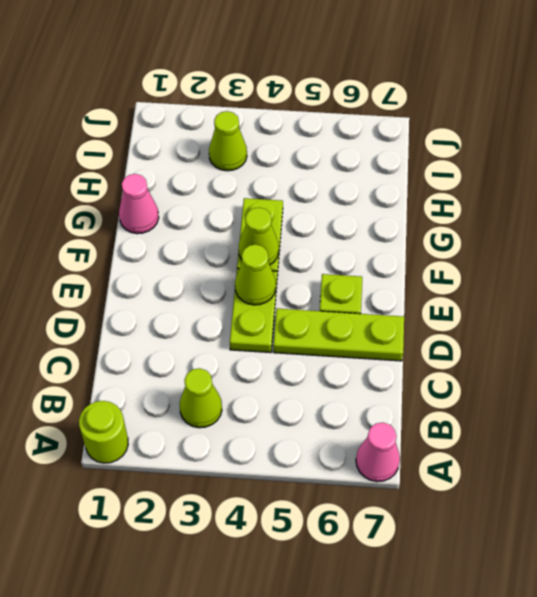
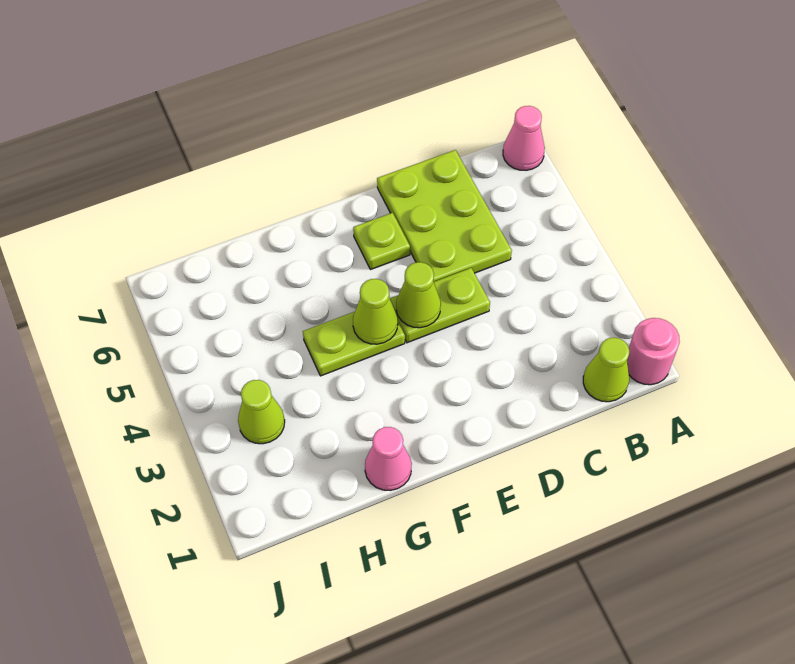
lime round brick A1 level 1 -> pink round brick A1 level 1
lime cone B3 level 1 -> lime cone B1 level 1
lime plate D5:D7 level 1 -> lime plate C5:D7 level 1

